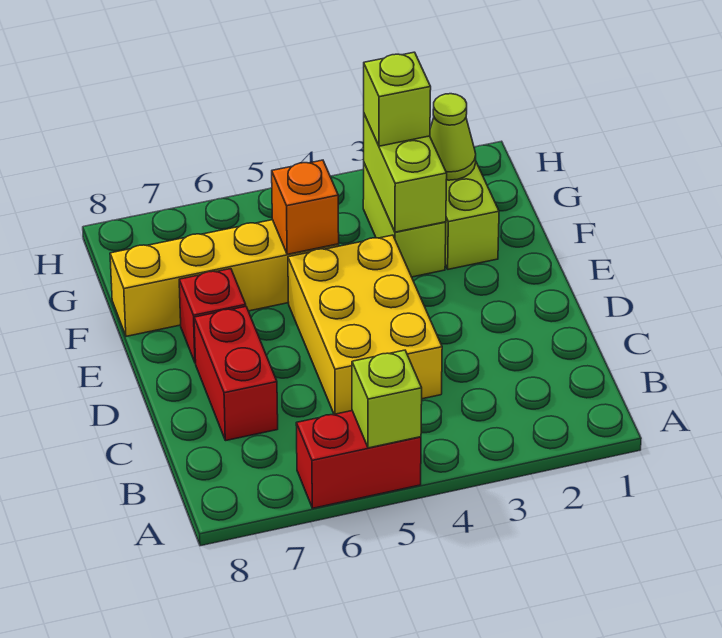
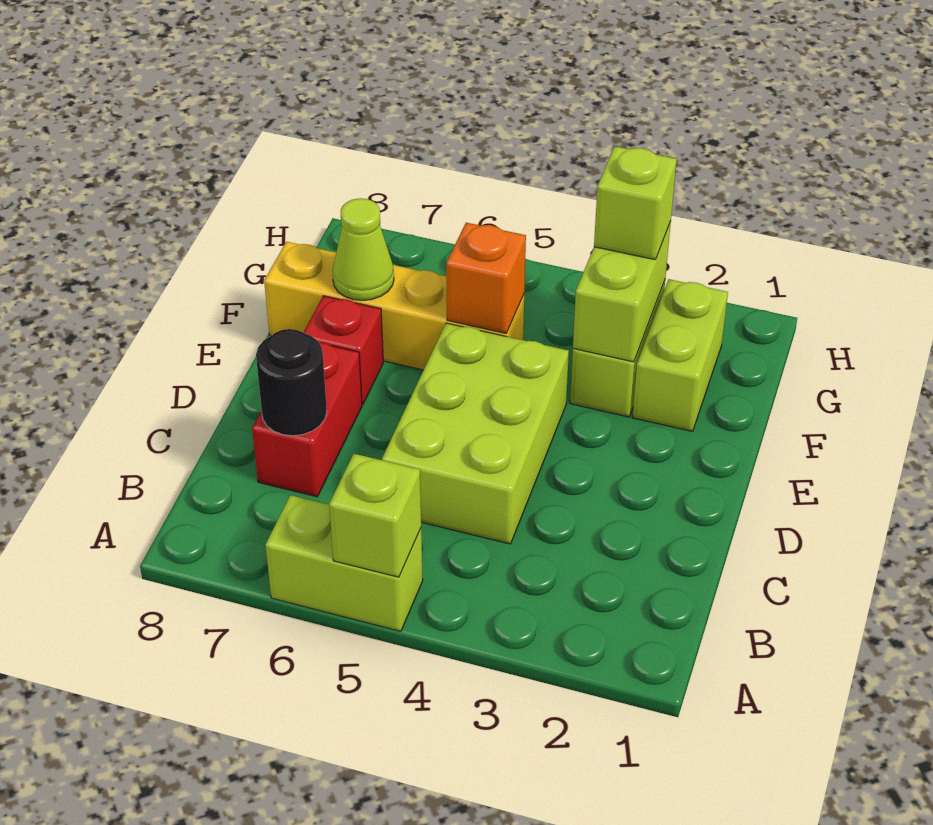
red brick A5:A6 level 1 -> lime brick A5:A6 level 1
yellow brick C4:E5 level 1 -> lime brick C4:E5 level 1
none -> black round brick C7 level 2
lime cone G2 level 2 -> lime cone F7 level 2

